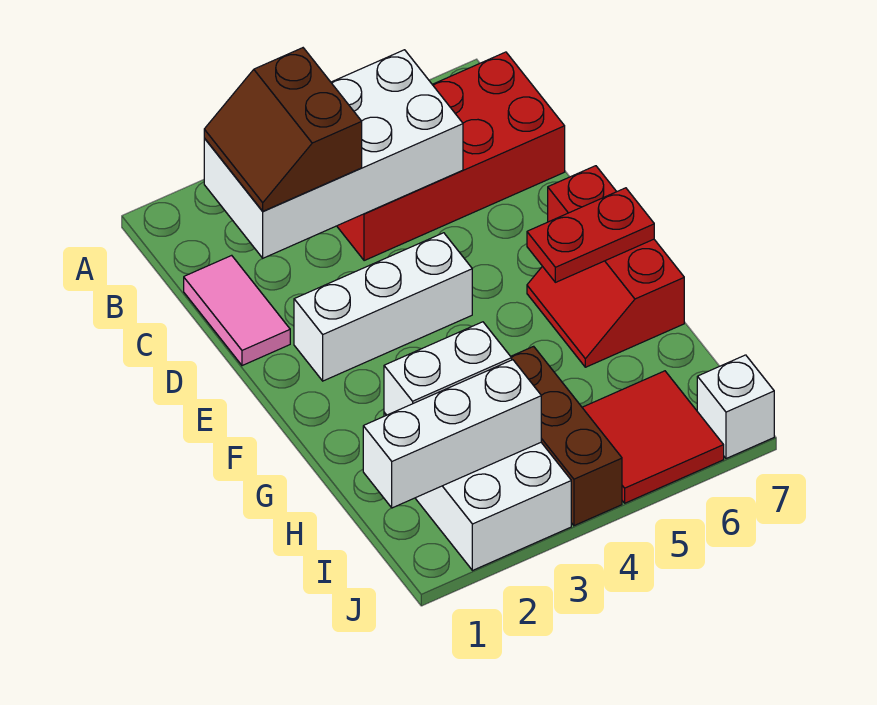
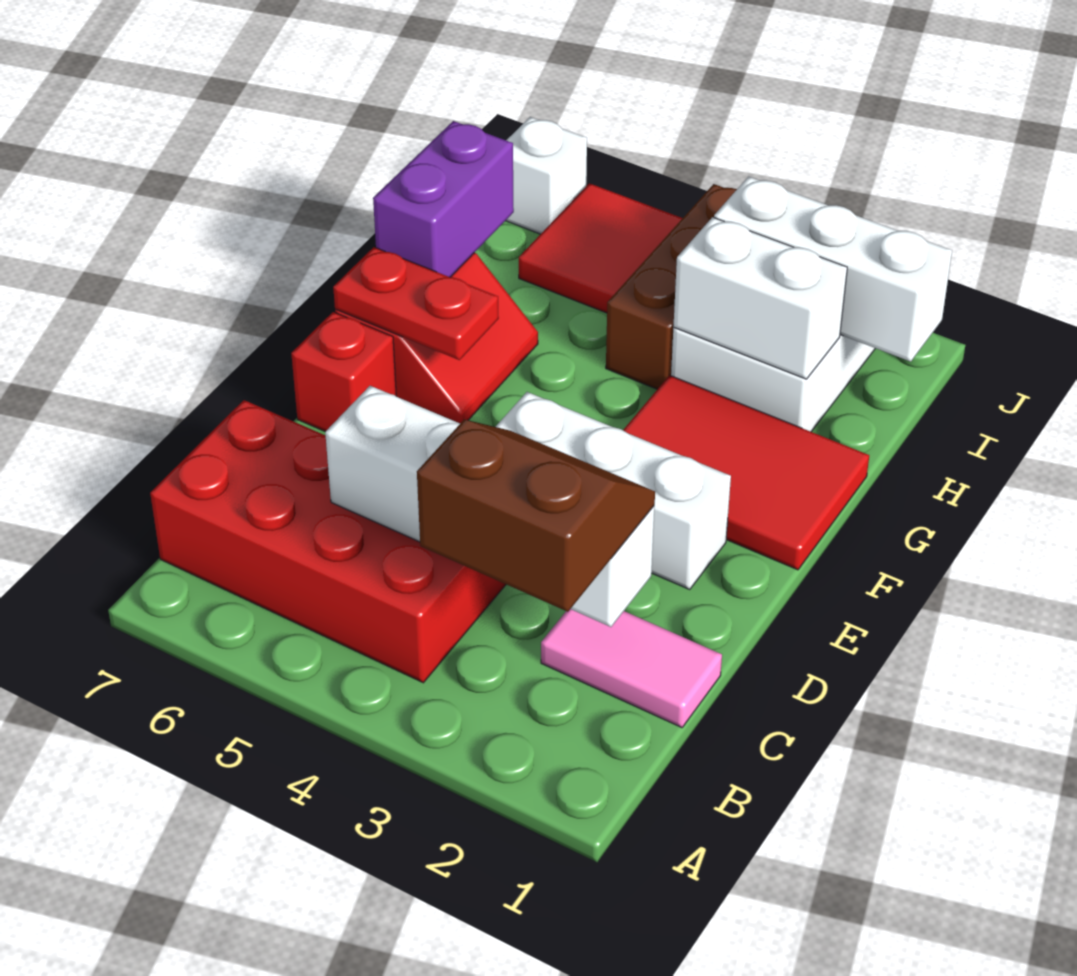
white brick B2:C5 level 2 -> white brick C2:C5 level 2
brown slope B2:C3 level 3 top 3 -> brown slope B2:C3 level 3 top B
pink tile C1:D1 level 1 -> pink tile C1:C2 level 1
none -> red tile F1:G3 level 1
none -> purple brick G7:H7 level 2

